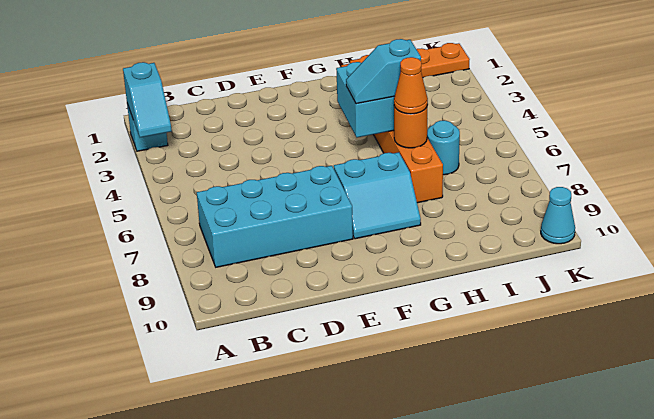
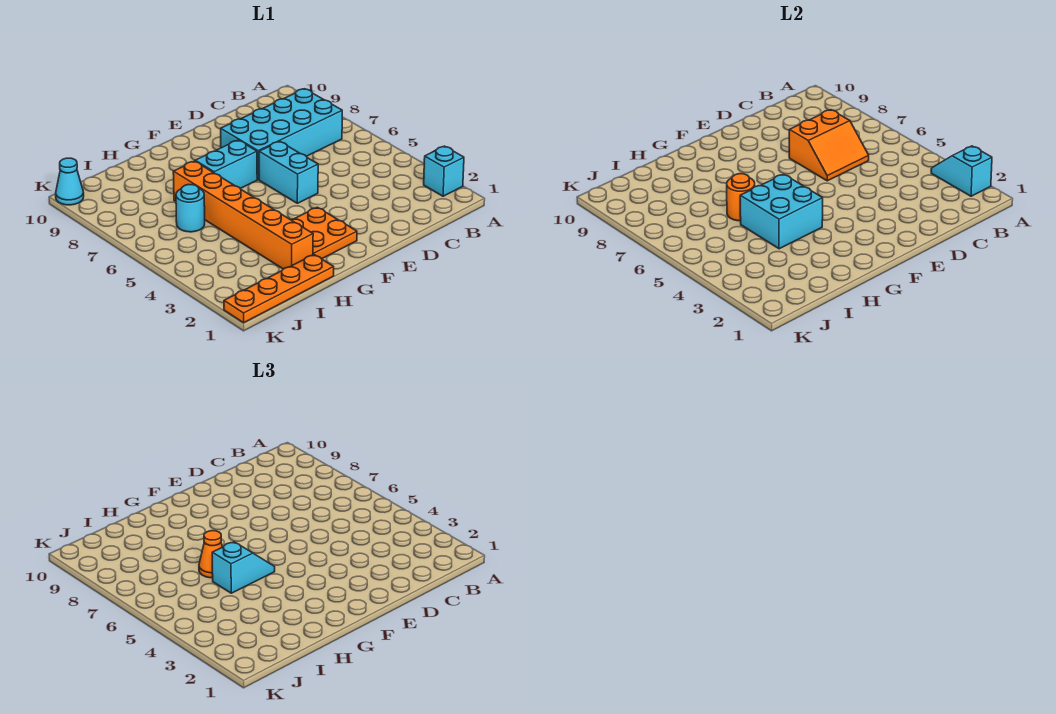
none -> orange slope C6:D7 level 2 top 7
none -> cyan brick E5:E6 level 1
none -> orange plate F2:G3 level 1

